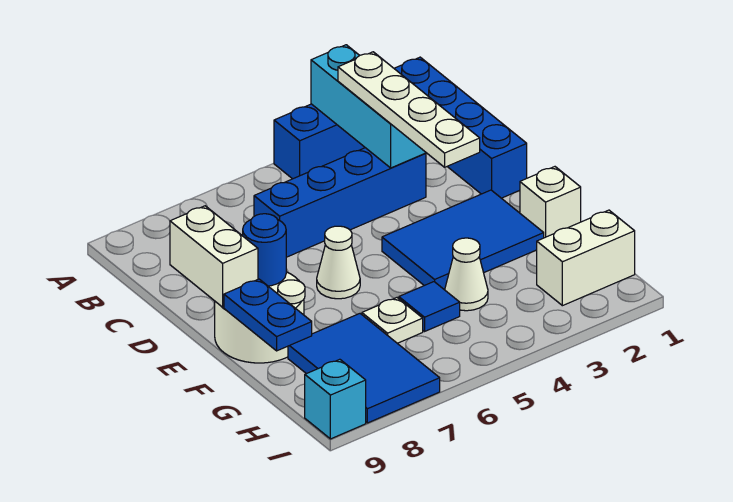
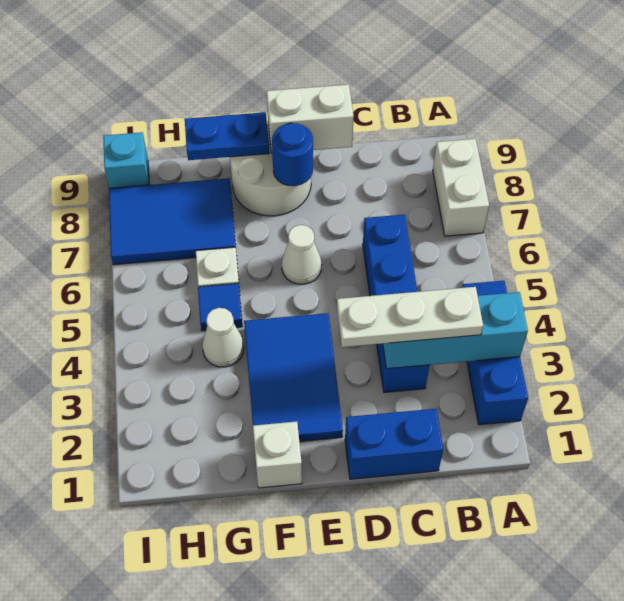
blue brick A1:D1 level 1 -> blue brick C1:D1 level 1
white plate B3:E3 level 3 -> white plate B3:D3 level 3
white brick H1:H2 level 1 -> white brick A7:A8 level 1

